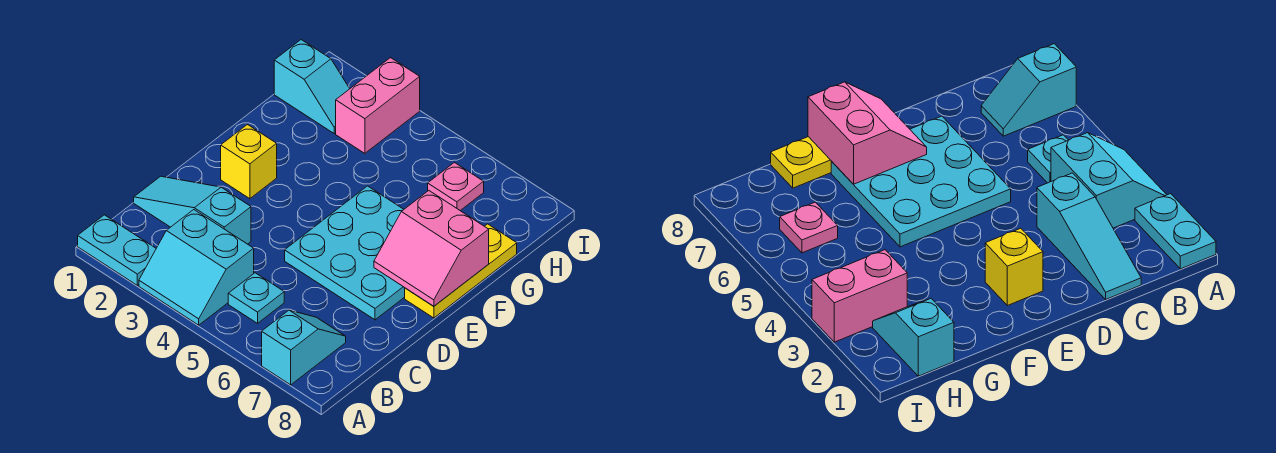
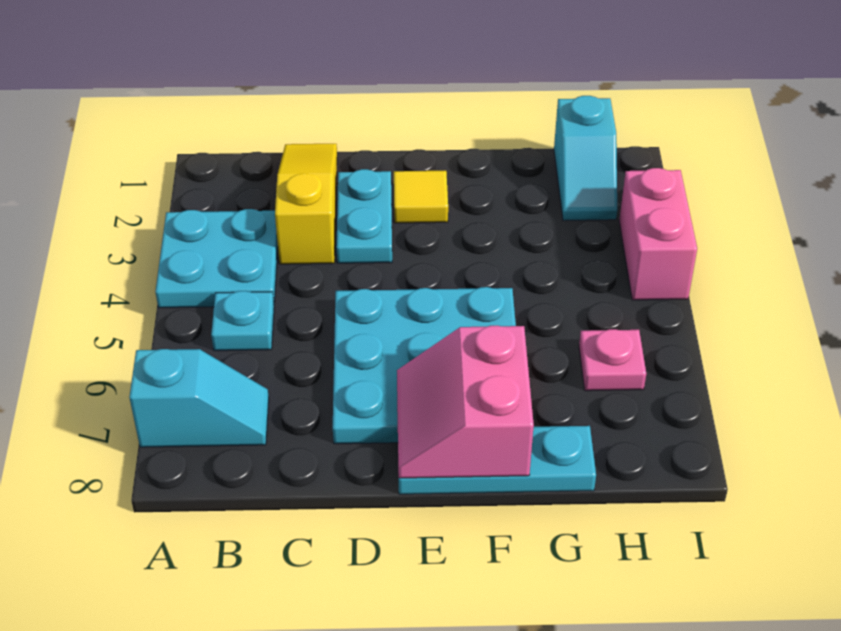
cyan plate A1:A2 level 1 -> cyan plate D2:D3 level 1
cyan slope A3:B4 level 1 top B -> cyan plate A3:B4 level 1
cyan slope C1:C3 level 1 top 3 -> yellow slope C1:C3 level 1 top 3
yellow brick E2 level 1 -> yellow tile E2 level 1
yellow plate E8:G8 level 1 -> cyan plate E8:G8 level 1
pink brick H3:I3 level 1 -> pink brick I3:I4 level 1

